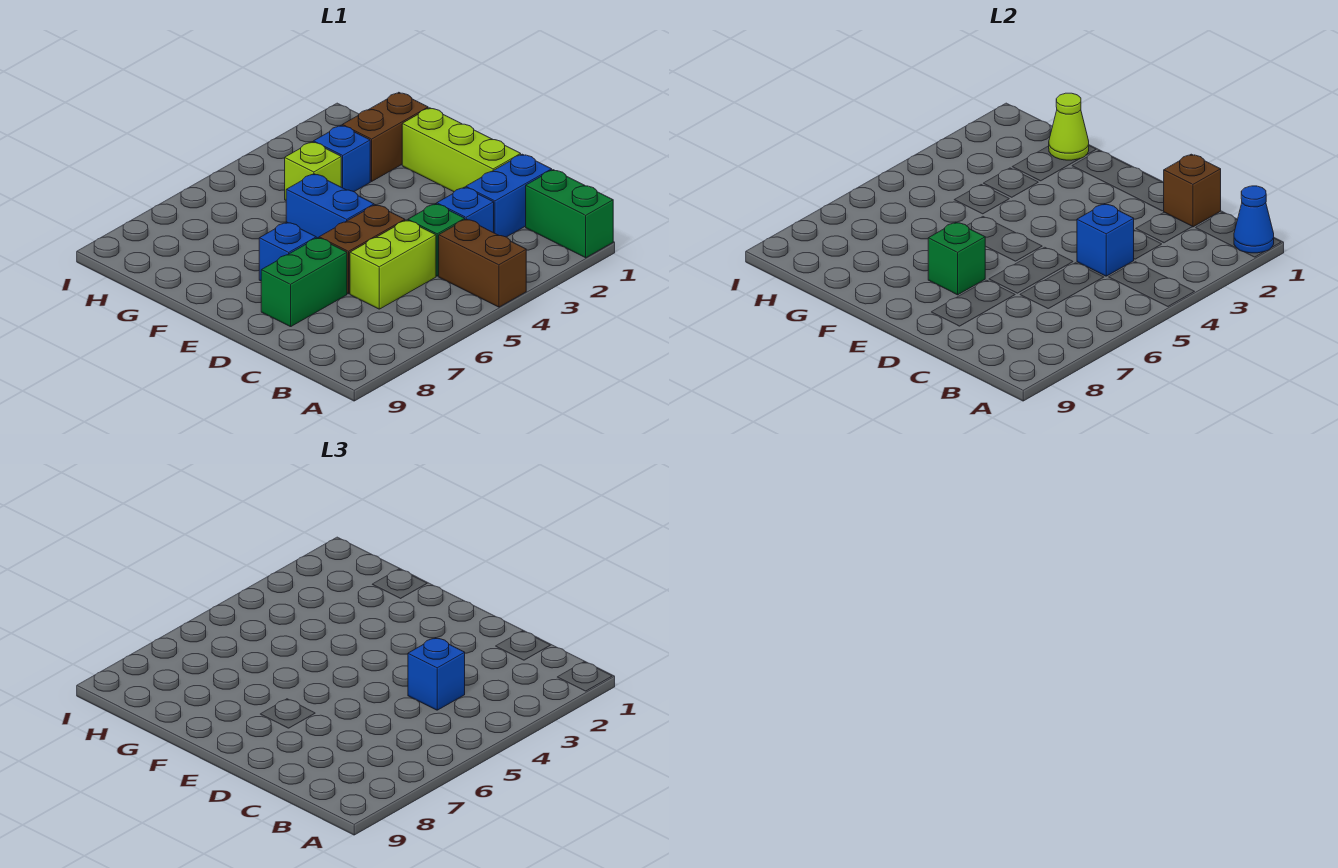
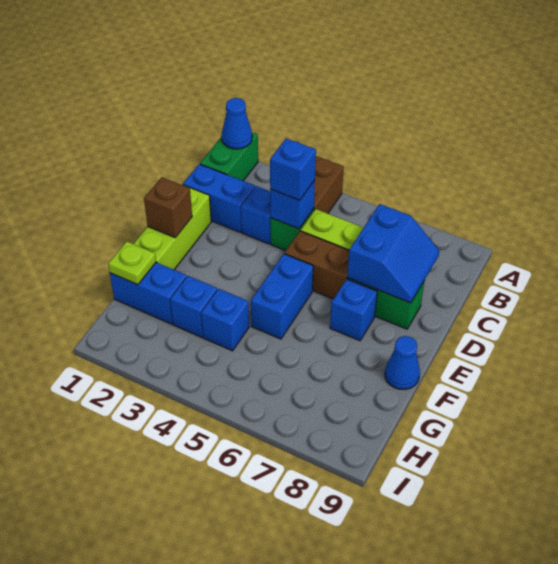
brown brick C1 level 2 -> brown brick E1 level 2
none -> blue slope C7:D8 level 2 top 7
green brick E7 level 2 -> none
none -> blue cone F9 level 1
brown brick G1:G2 level 1 -> blue brick G1:G2 level 1
lime cone G1 level 2 -> lime plate G1 level 2
lime brick G4 level 1 -> blue brick G4 level 1

